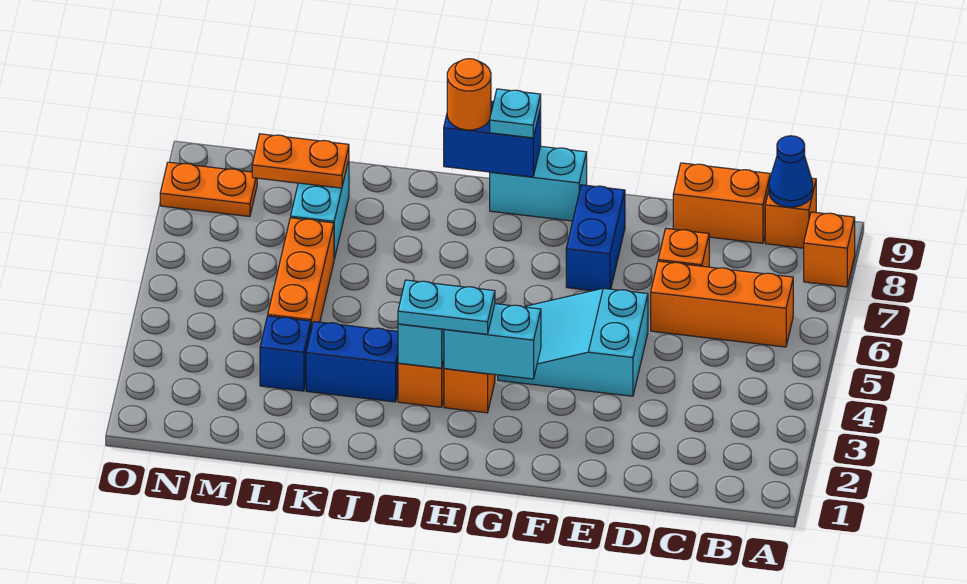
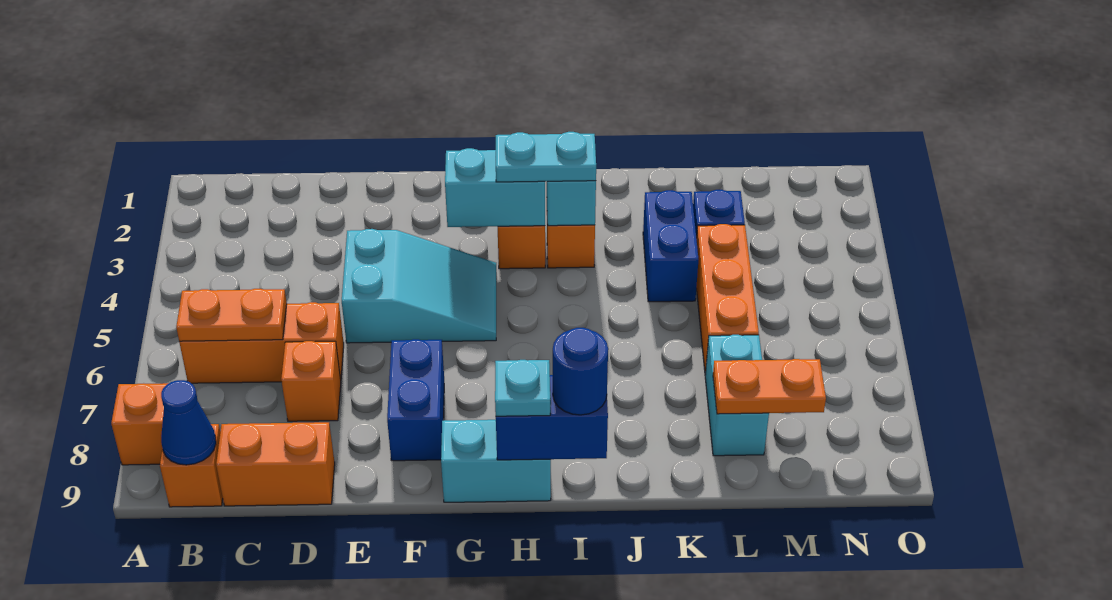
orange round brick I9 level 3 -> blue round brick I9 level 3
blue brick J3:K3 level 1 -> blue brick K3:K4 level 1
orange plate N8:O8 level 1 -> orange plate B6:C6 level 2

